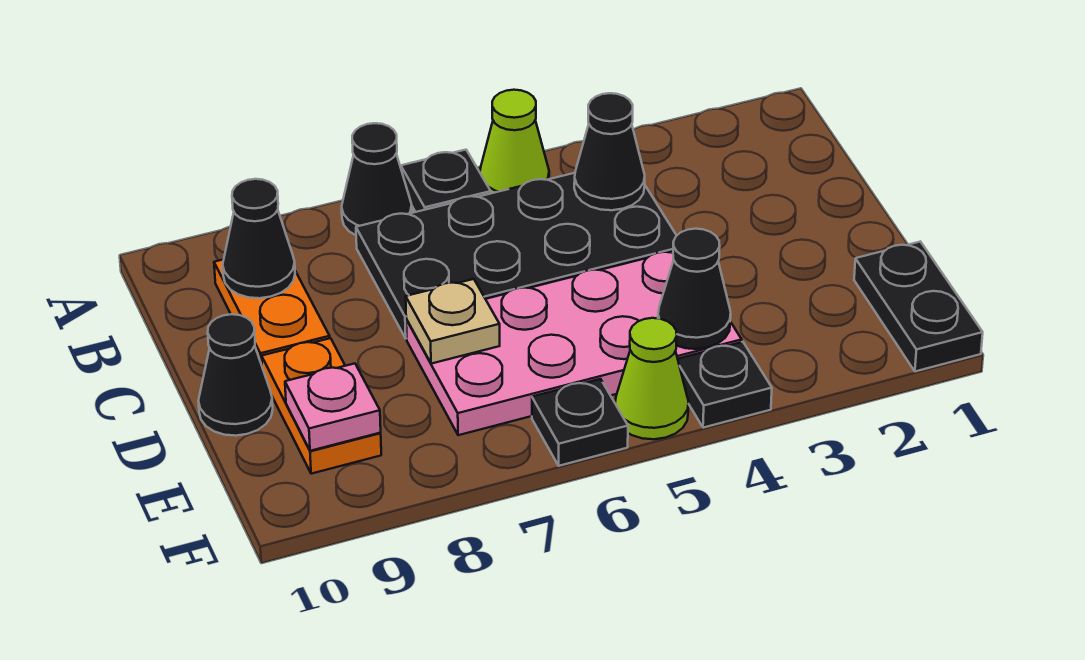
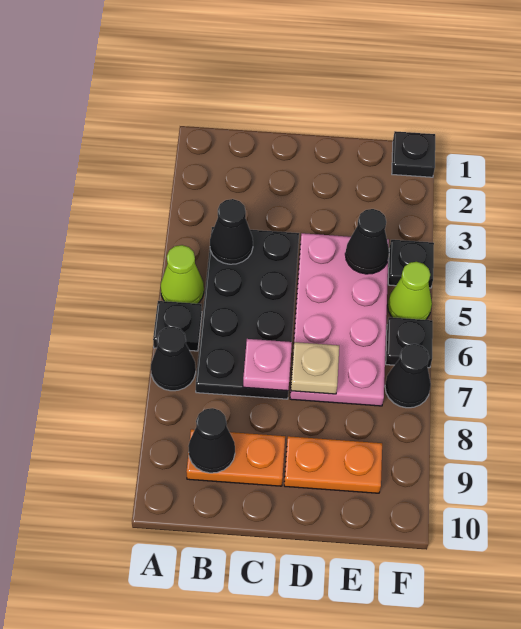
black cone D10 level 1 -> black cone F7 level 1
black plate E1:F1 level 1 -> black plate F1 level 1
pink plate E9 level 2 -> pink plate C7 level 2

